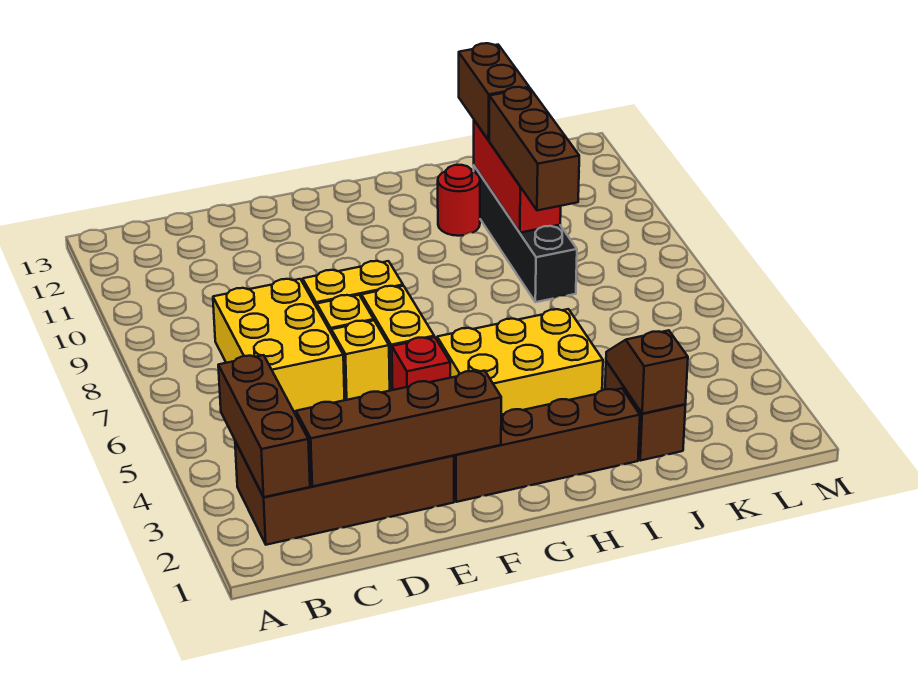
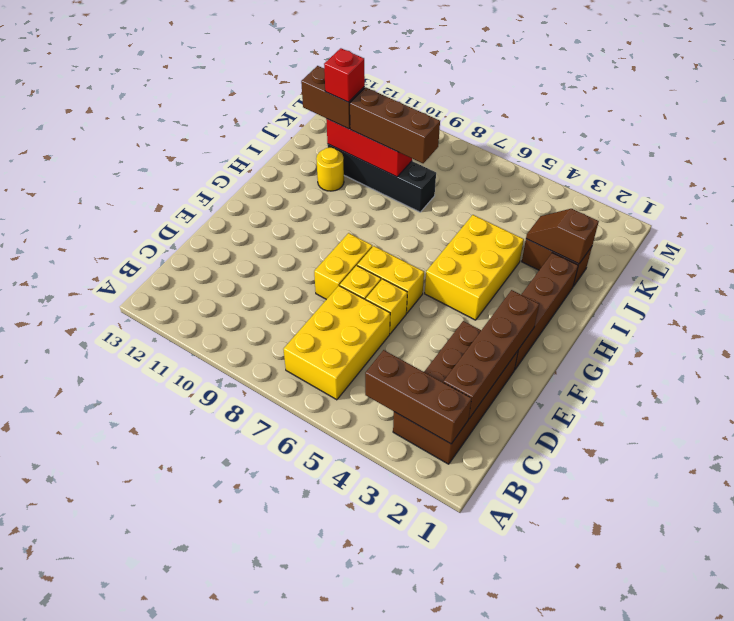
yellow brick C6:D8 level 1 -> yellow brick B6:D7 level 1
red brick F5 level 1 -> red brick J11 level 4
red round brick I11 level 1 -> yellow round brick I11 level 1

